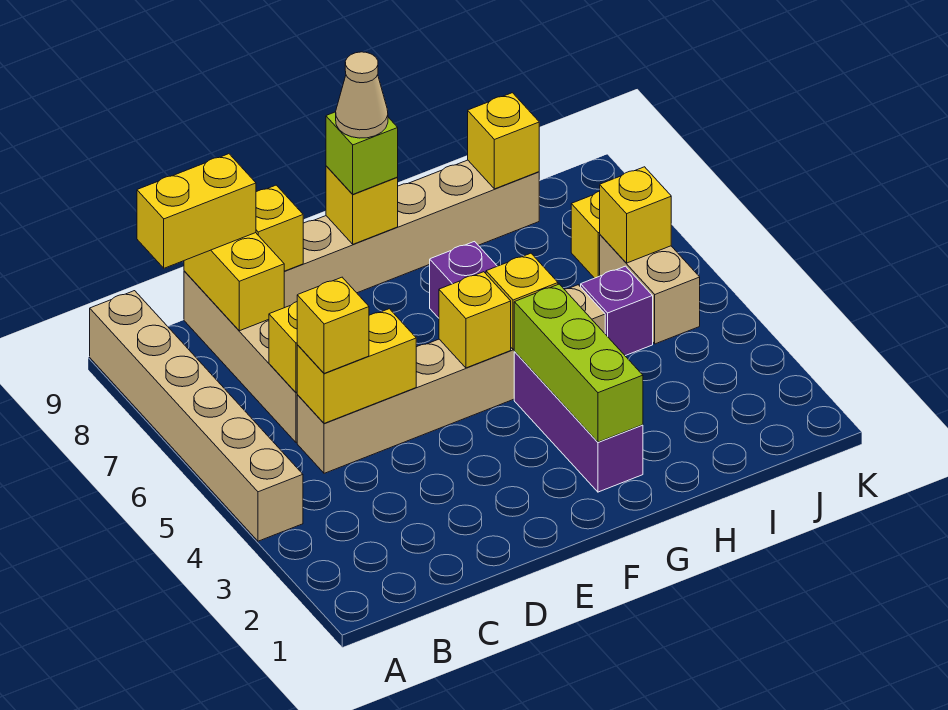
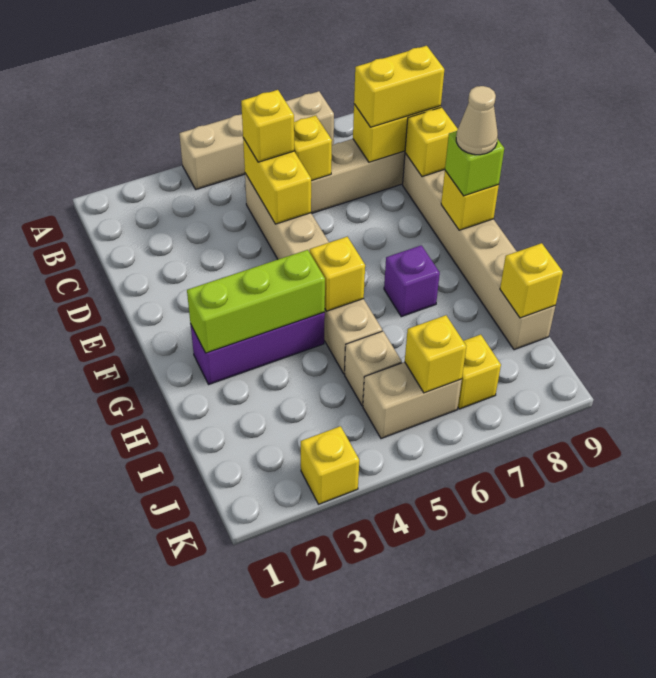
tan brick A4:A9 level 1 -> tan brick A4:A7 level 1
yellow brick B9:C9 level 3 -> yellow brick C8:C9 level 3
yellow brick F5 level 2 -> yellow brick K3 level 1
purple brick I5 level 1 -> tan brick I5 level 1

